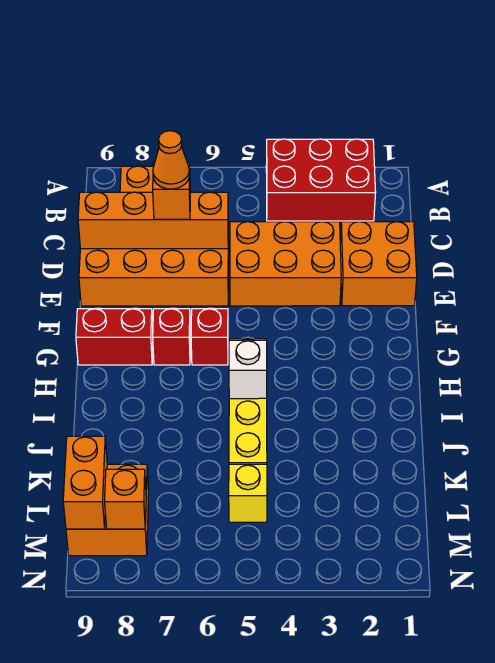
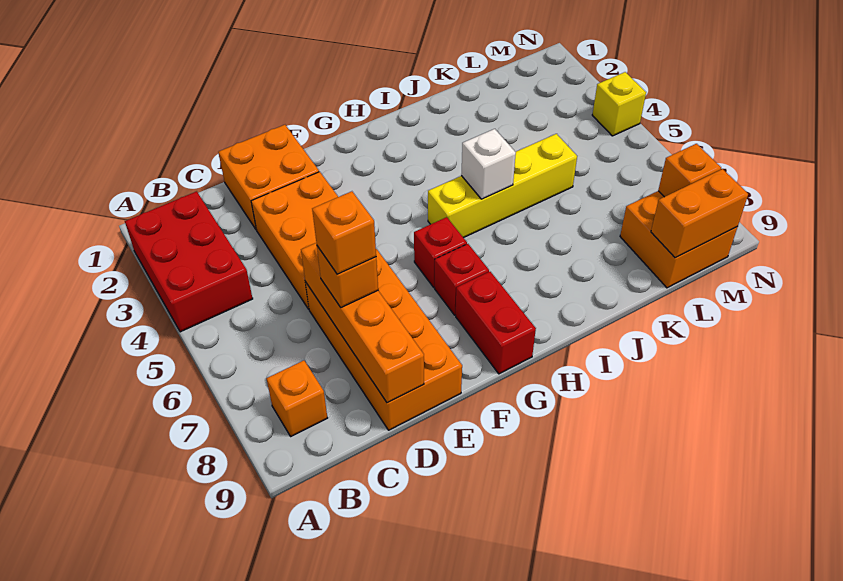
orange cone D7 level 4 -> orange brick D7 level 4
yellow brick L5 level 1 -> yellow brick N4 level 1

